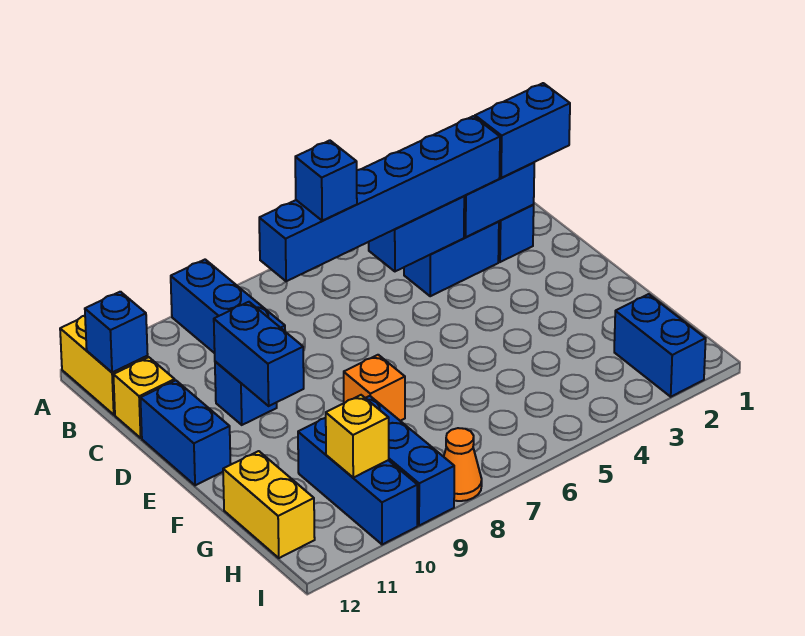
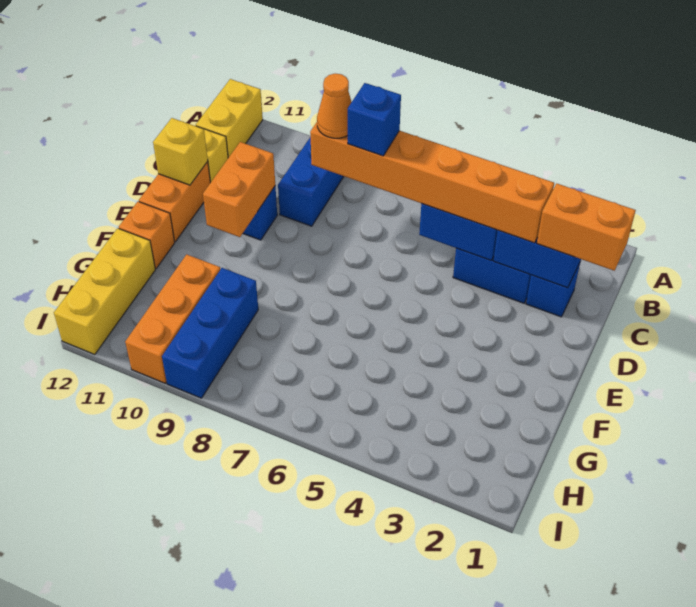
blue brick B12 level 2 -> none
blue brick C1:C2 level 3 -> orange brick C1:C2 level 3
blue brick C3:C8 level 3 -> orange brick C3:C8 level 3
blue brick D10:E10 level 2 -> orange brick D10:E10 level 2
blue brick D12:E12 level 1 -> orange brick D12:E12 level 1
orange brick F8 level 1 -> orange brick F12 level 1
blue brick G10:I10 level 1 -> orange brick G10:I10 level 1
yellow brick G12:H12 level 1 -> yellow brick G12:I12 level 1
blue brick H2:I2 level 1 -> none
yellow brick H10 level 2 -> yellow brick D12 level 2
orange cone I8 level 1 -> orange cone C8 level 4

